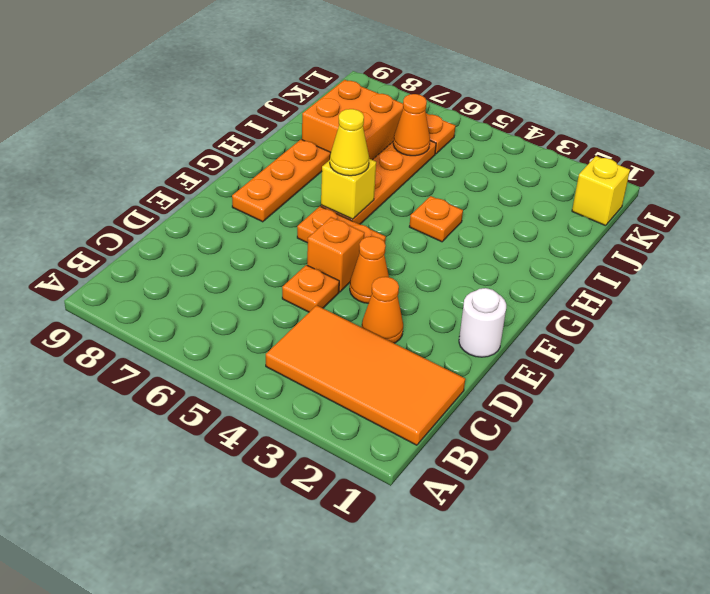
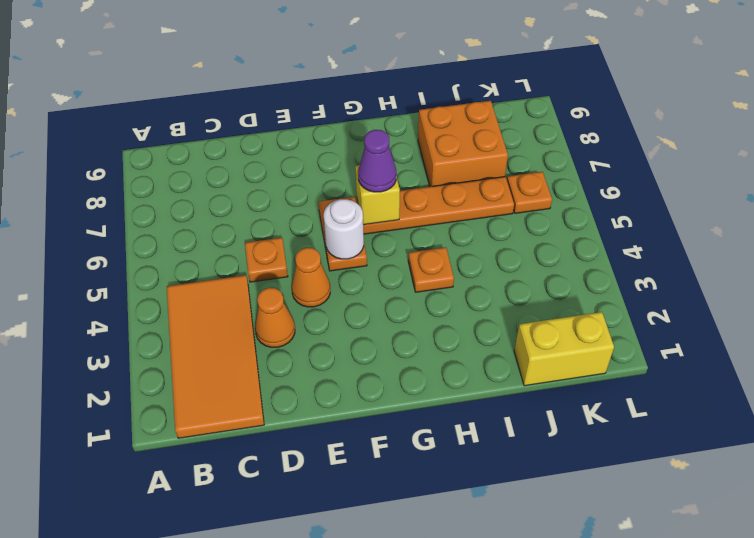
white round brick E1 level 1 -> white round brick F5 level 2
orange brick E5 level 1 -> none
orange plate F8:H8 level 1 -> none
yellow cone G6 level 3 -> purple cone G6 level 3
orange cone J6 level 2 -> none
yellow brick K1 level 1 -> yellow brick J1:K1 level 1

